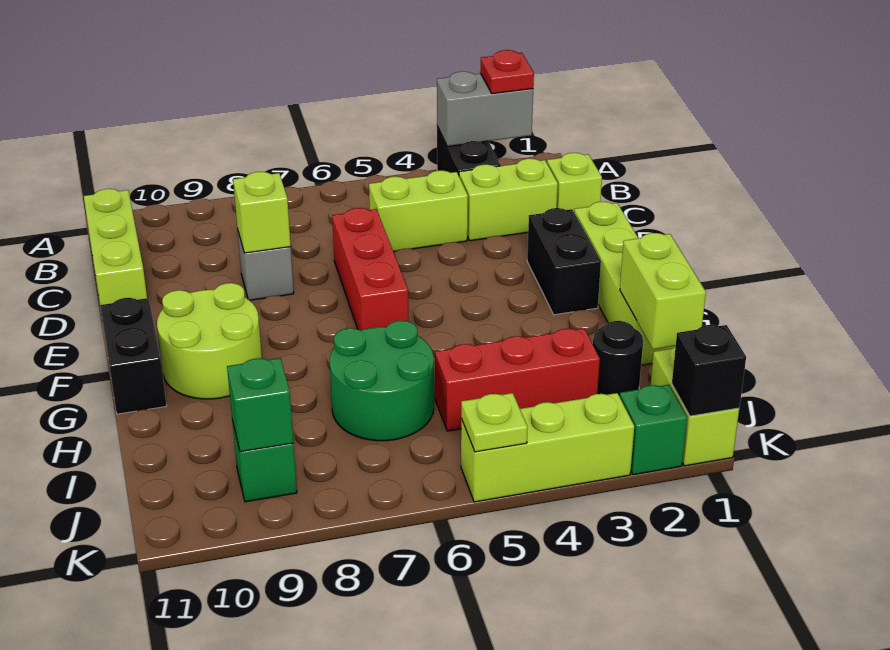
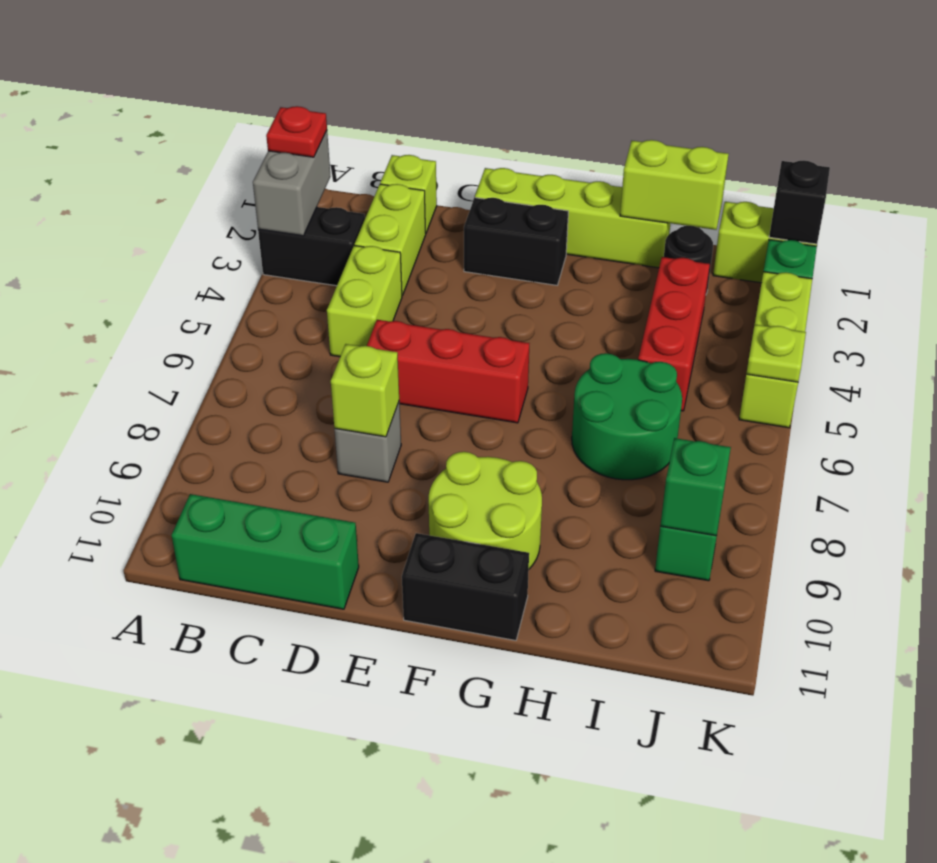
lime brick B11:D11 level 1 -> green brick B11:D11 level 1

